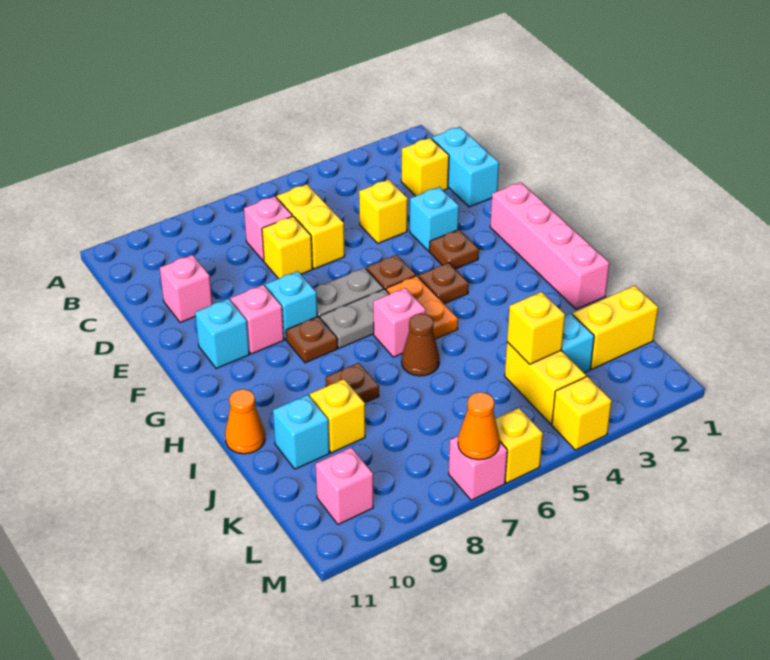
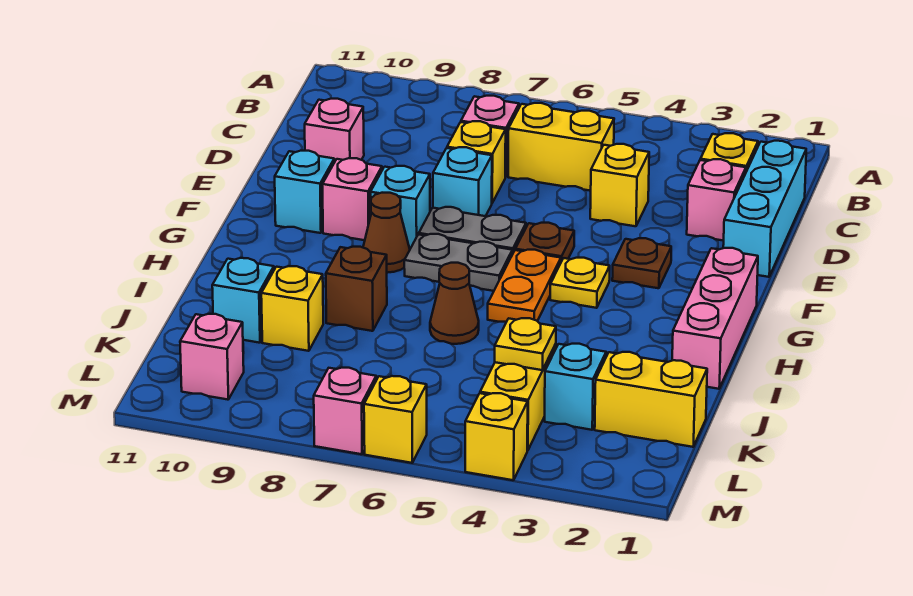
cyan brick C1:D1 level 1 -> cyan brick C1:E1 level 1
yellow brick C6:D6 level 1 -> yellow brick C5:C6 level 1
cyan brick E3 level 1 -> cyan brick E7 level 1
pink brick F1:I1 level 1 -> pink brick G1:I1 level 1
brown plate G4 level 1 -> yellow plate G4 level 1
brown plate G8 level 1 -> brown cone G8 level 1
pink brick H6 level 1 -> pink brick D2 level 1
brown plate I8 level 1 -> brown brick I8 level 1
orange cone I11 level 1 -> none
yellow brick K4 level 2 -> yellow plate K4 level 2
orange cone M7 level 2 -> none

